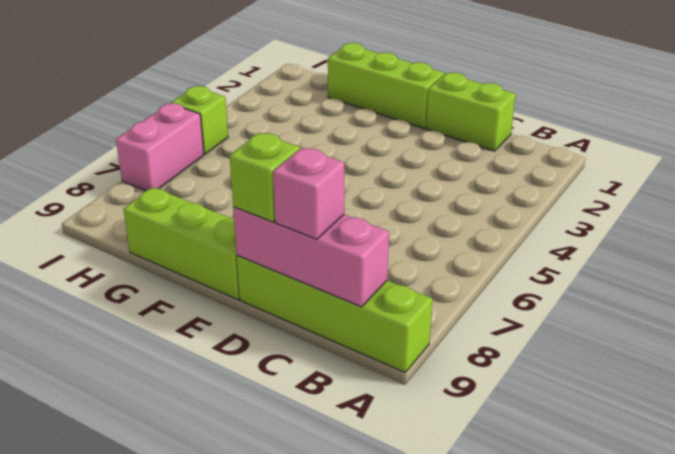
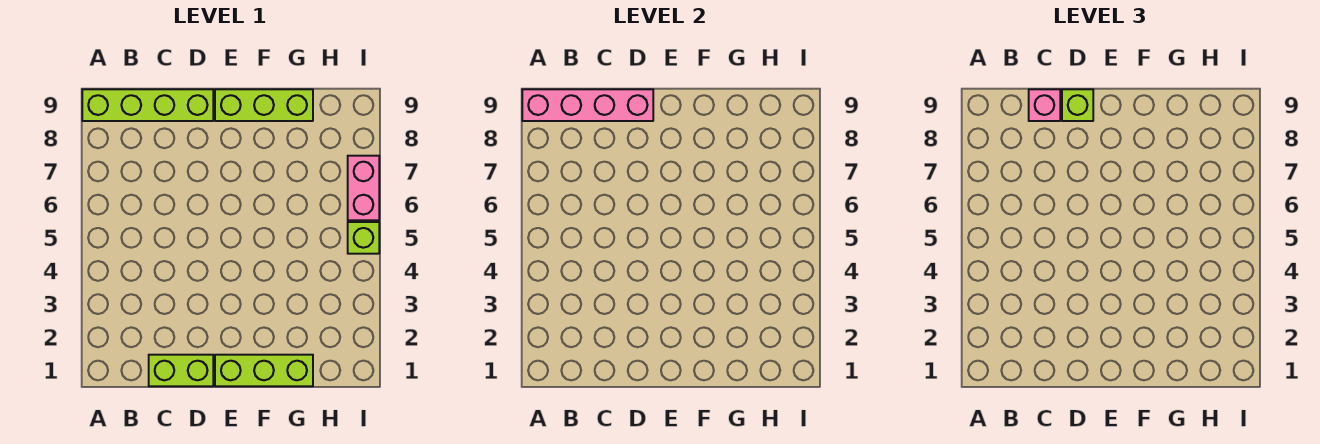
pink brick B9:D9 level 2 -> pink brick A9:D9 level 2

